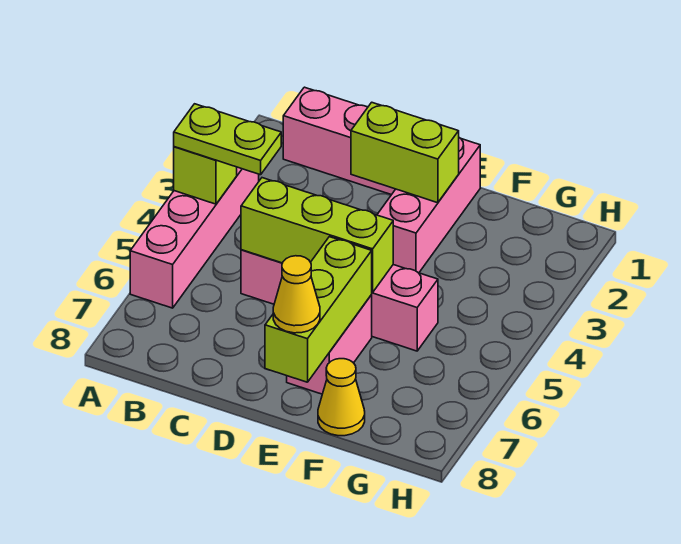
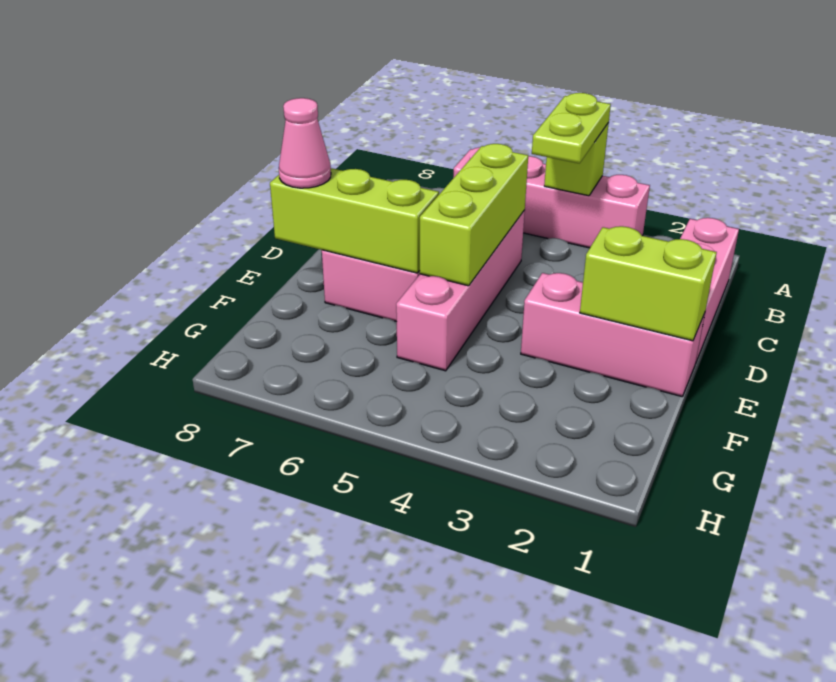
lime brick D2:E2 level 2 -> lime brick E1:E2 level 2
yellow cone E8 level 3 -> pink cone E8 level 3
yellow cone F8 level 1 -> none

